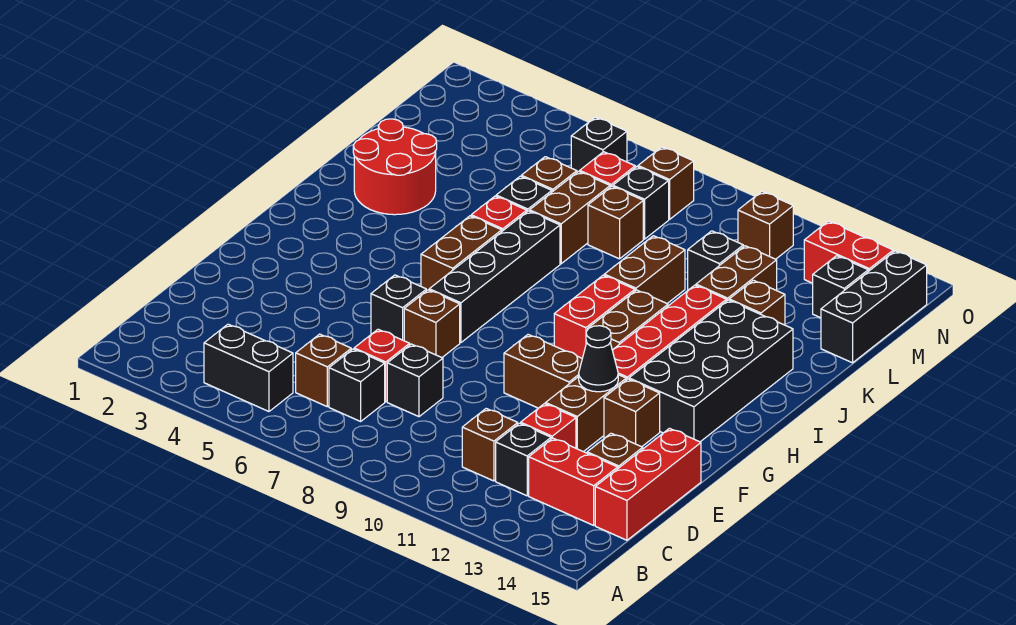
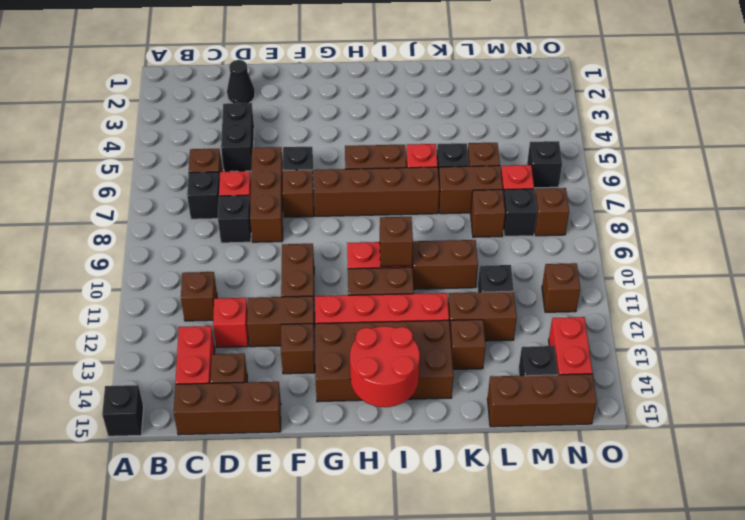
black brick B4:B5 level 1 -> black brick D4:D5 level 1
black brick C12 level 1 -> black brick A15 level 1
red brick C15:E15 level 1 -> brown brick C15:E15 level 1
none -> brown brick E6:E8 level 1
black cone F12 level 2 -> black cone D2 level 1
black brick G7:J7 level 1 -> brown brick G7:J7 level 1
black brick G13:J14 level 1 -> brown brick G13:J14 level 1
none -> brown brick I10 level 2
red round brick J2:K3 level 1 -> red round brick H14:I15 level 2
black brick L15:N15 level 1 -> brown brick L15:N15 level 1

